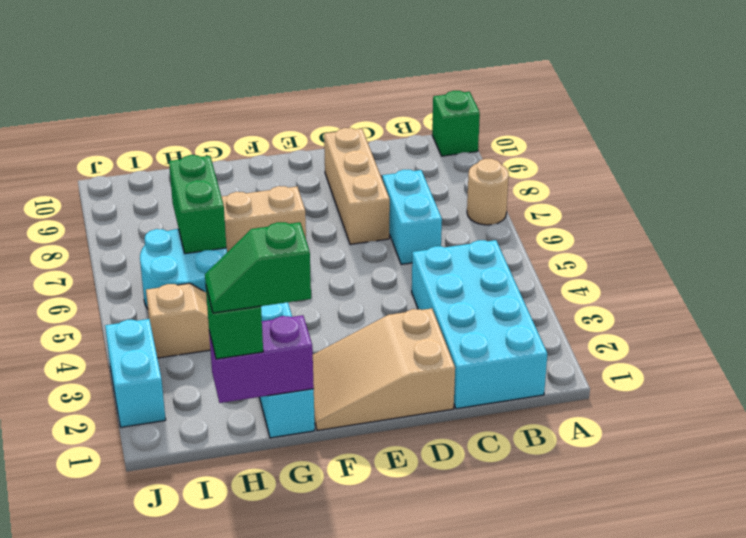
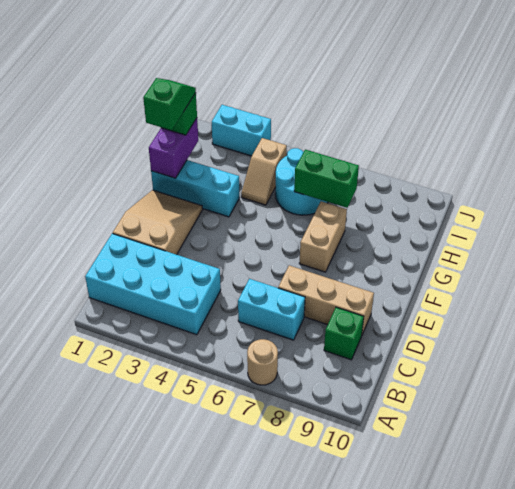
green brick A10 level 1 -> green brick C9 level 1

